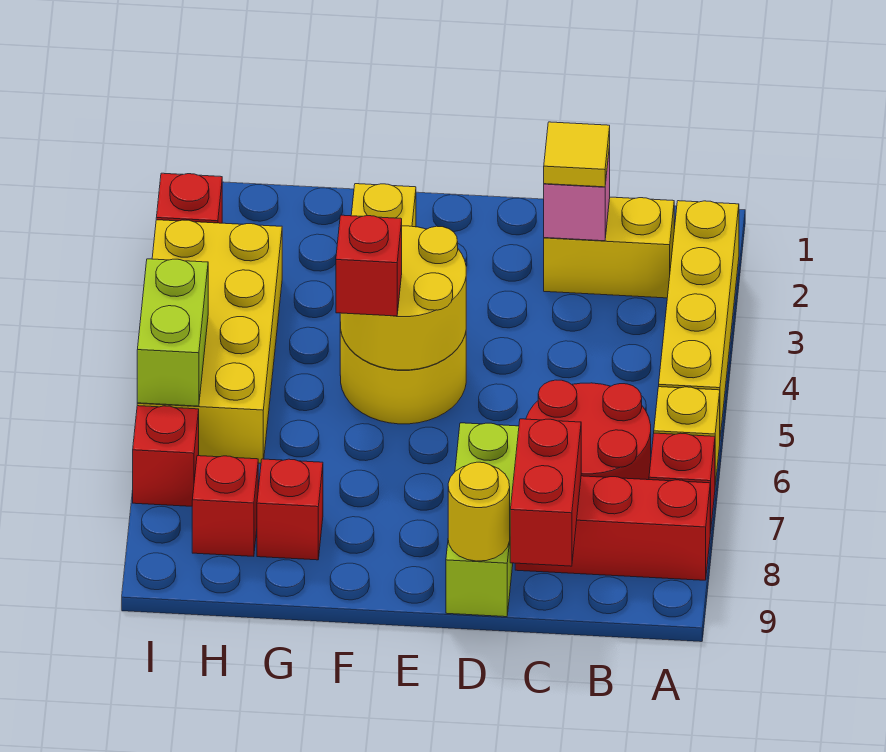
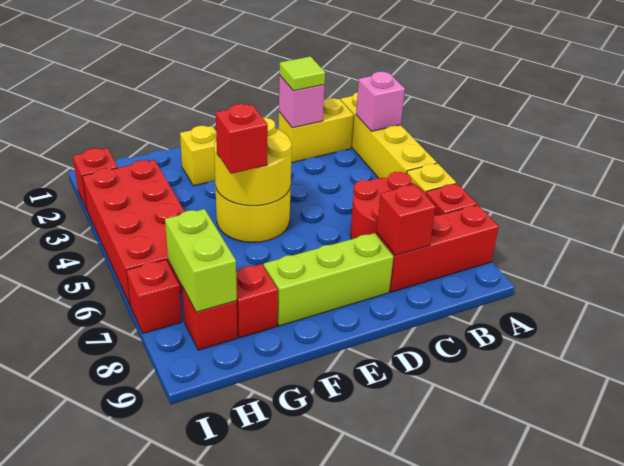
none -> pink brick A3 level 2
yellow tile C2 level 3 -> lime tile C2 level 3
red brick C8:C9 level 2 -> red brick C8 level 2
lime brick D7:D9 level 1 -> lime brick D8:F8 level 1
yellow round brick D9 level 2 -> none
yellow brick H3:I6 level 1 -> red brick H3:I6 level 1
lime brick I5:I6 level 2 -> lime brick H7:H8 level 2

